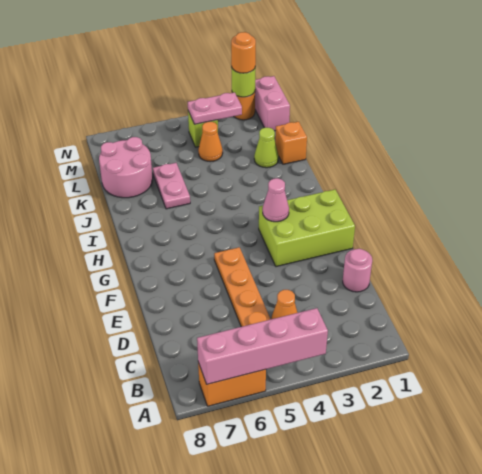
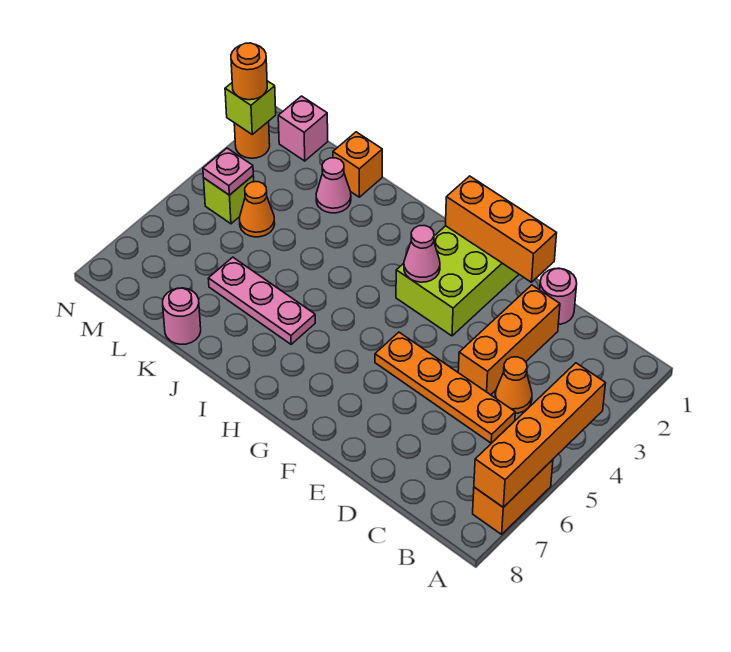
pink brick A4:A7 level 2 -> orange brick A4:A7 level 2
none -> orange brick D2:D4 level 1
none -> orange brick E1:G1 level 2
pink plate J6:K6 level 1 -> pink plate I6:K6 level 1
lime cone K2 level 1 -> pink cone K2 level 1
pink round brick K7:L8 level 1 -> pink round brick K8 level 1
pink brick M1:N1 level 1 -> pink brick M1 level 1
pink plate M3:M4 level 2 -> pink plate M4 level 2
lime round brick N2 level 2 -> lime brick N2 level 2

